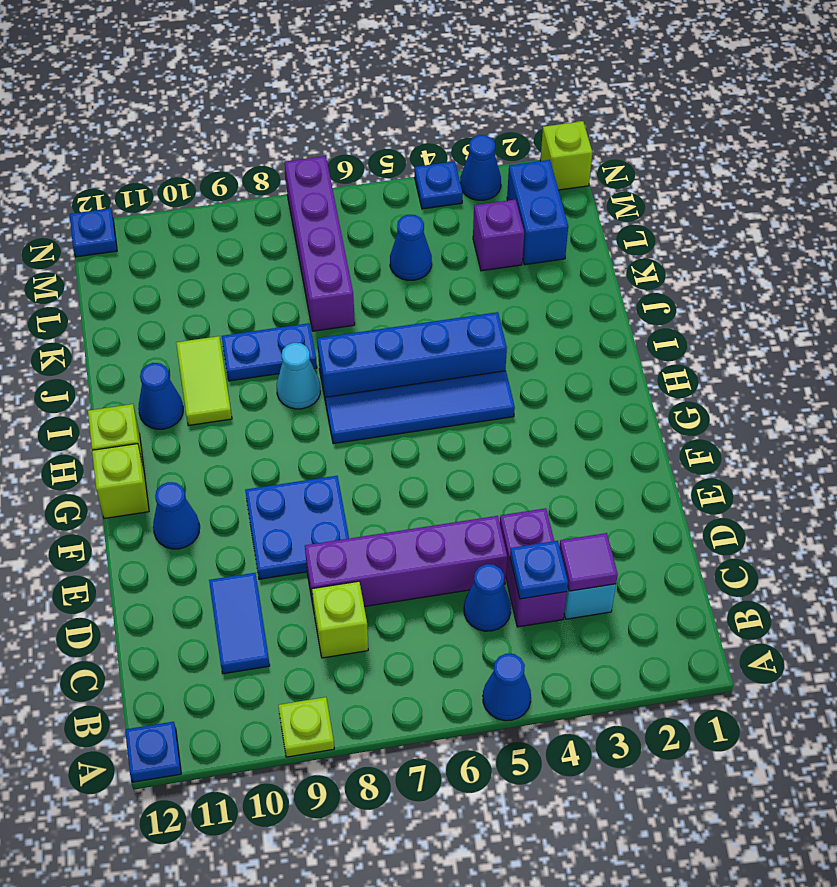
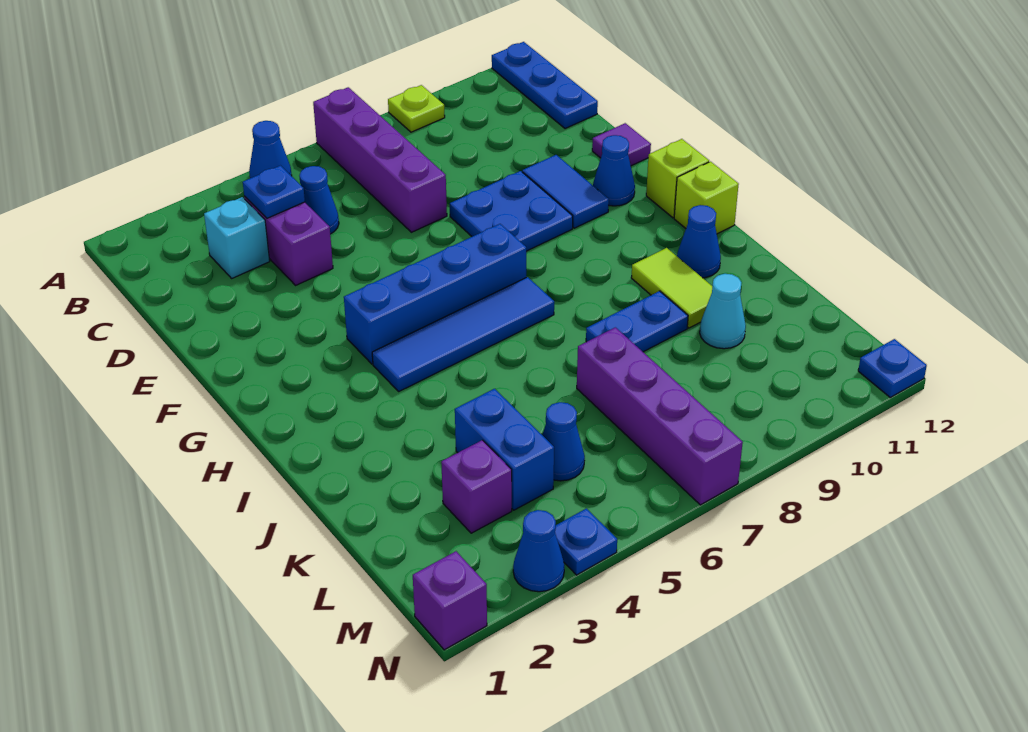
blue plate A12 level 1 -> blue plate A12:C12 level 1
purple tile C3 level 2 -> purple tile E12 level 1
lime brick C8 level 1 -> none
blue tile C10:D10 level 1 -> blue tile E10:F10 level 1
purple brick D5:D8 level 1 -> purple brick A7:D7 level 1
blue brick I4:I7 level 1 -> blue brick G4:G7 level 1
cyan cone I8 level 1 -> cyan cone K10 level 1
blue brick L2:M2 level 1 -> blue brick K4:L4 level 1
lime brick N1 level 1 -> purple brick N1 level 1

